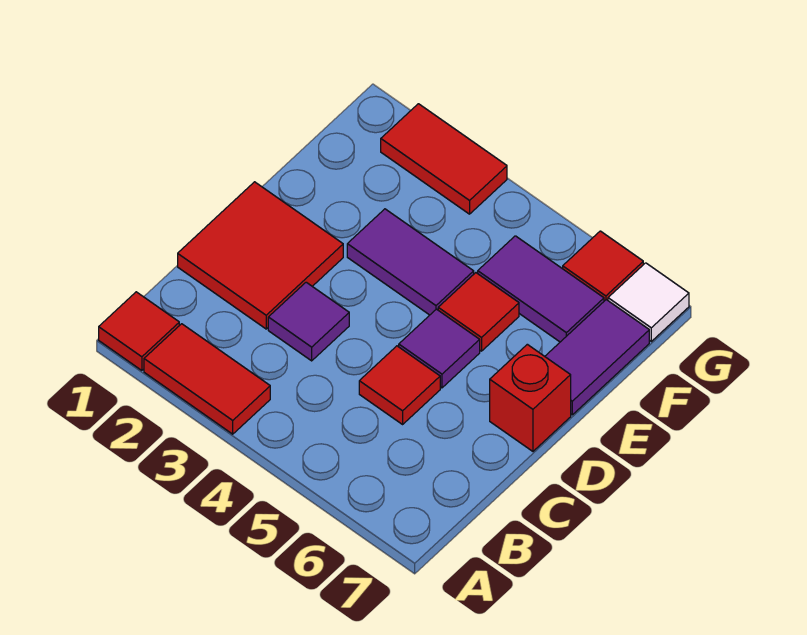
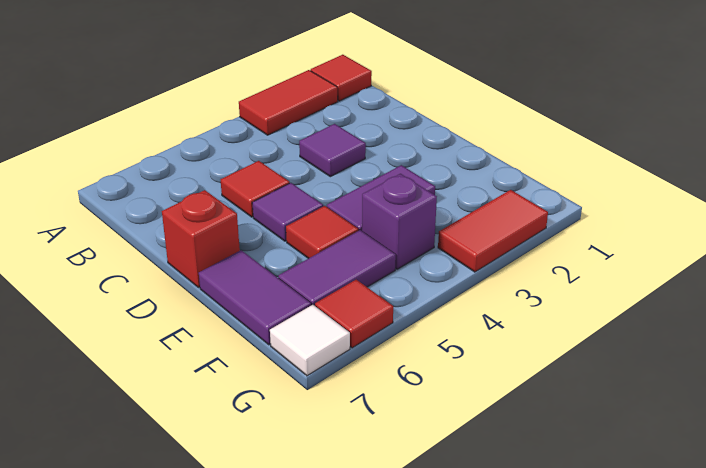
red tile C1:D2 level 1 -> none
none -> purple brick F4 level 1

